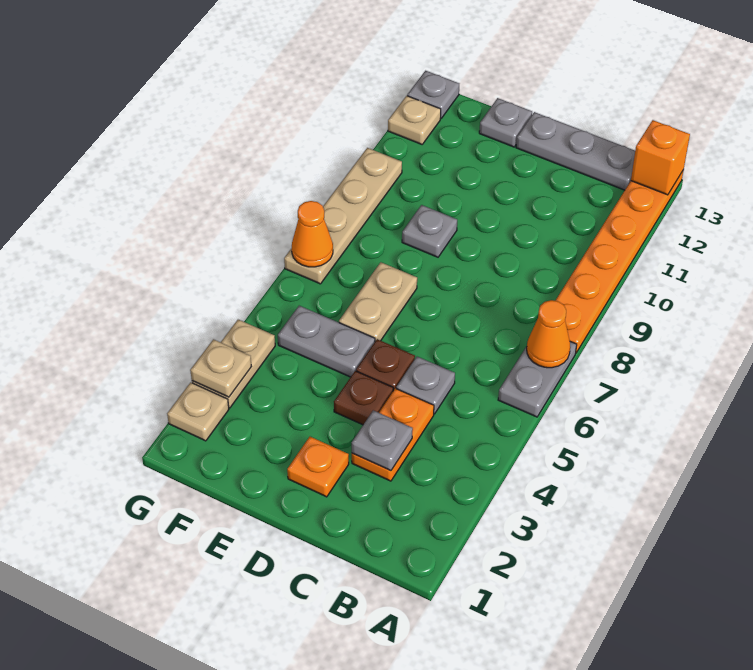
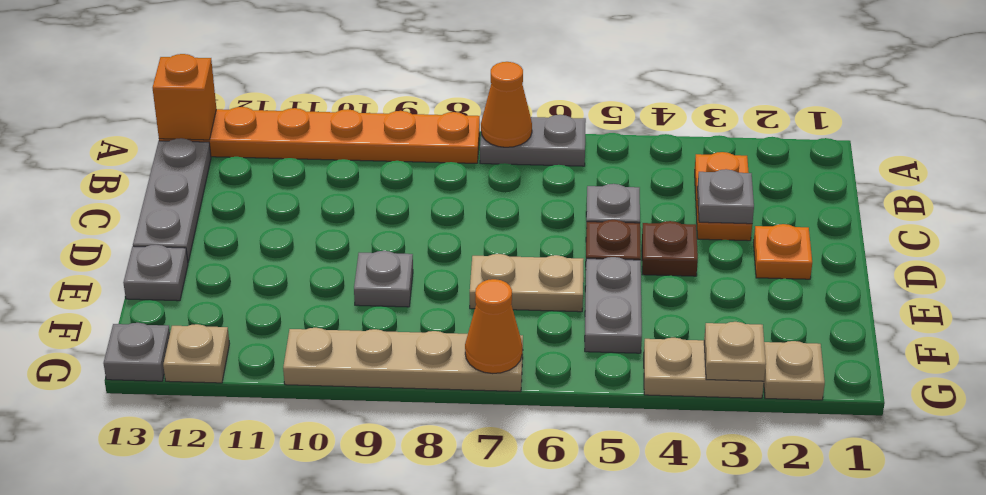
orange plate C3:C4 level 1 -> orange plate B3:C3 level 1

